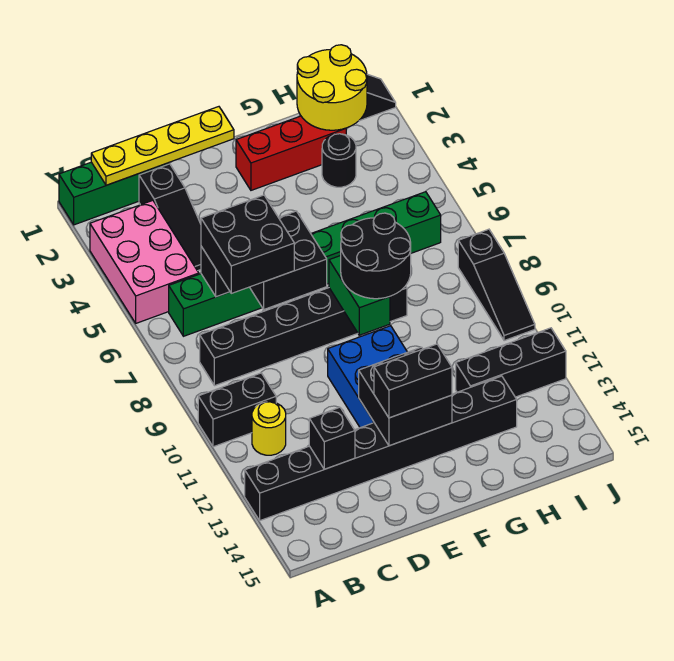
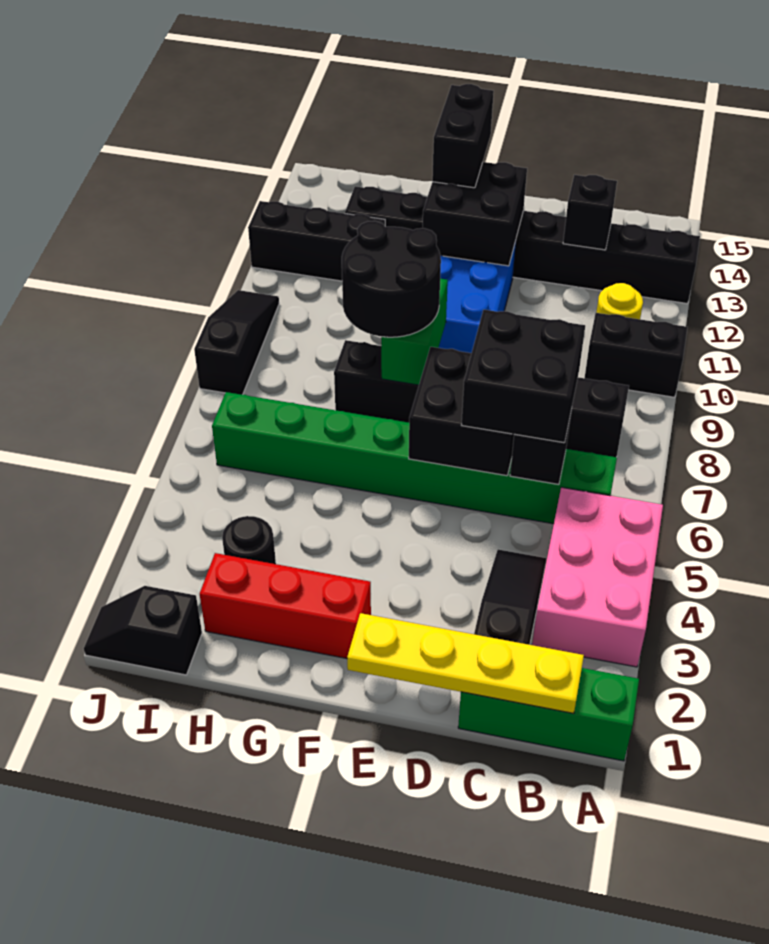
black brick E13:F13 level 3 -> black brick F13:F14 level 3
yellow round brick H1:I2 level 2 -> none

